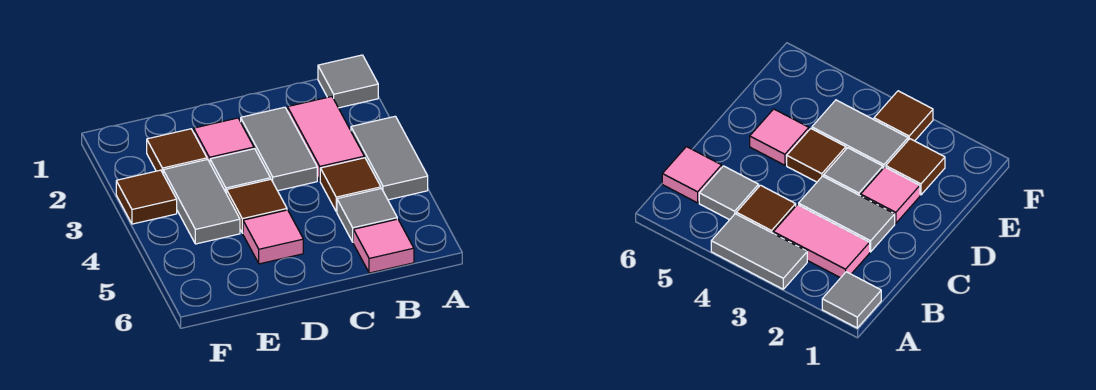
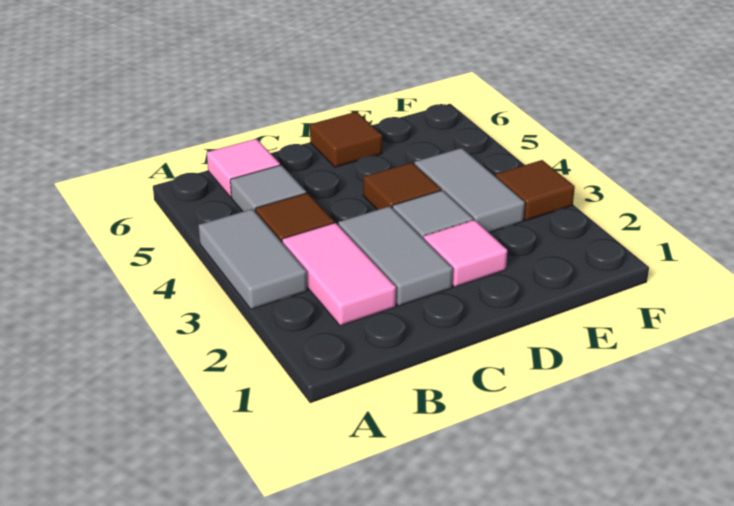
grey tile A1 level 1 -> none
pink tile D5 level 1 -> none
brown tile E2 level 1 -> brown tile D6 level 1

